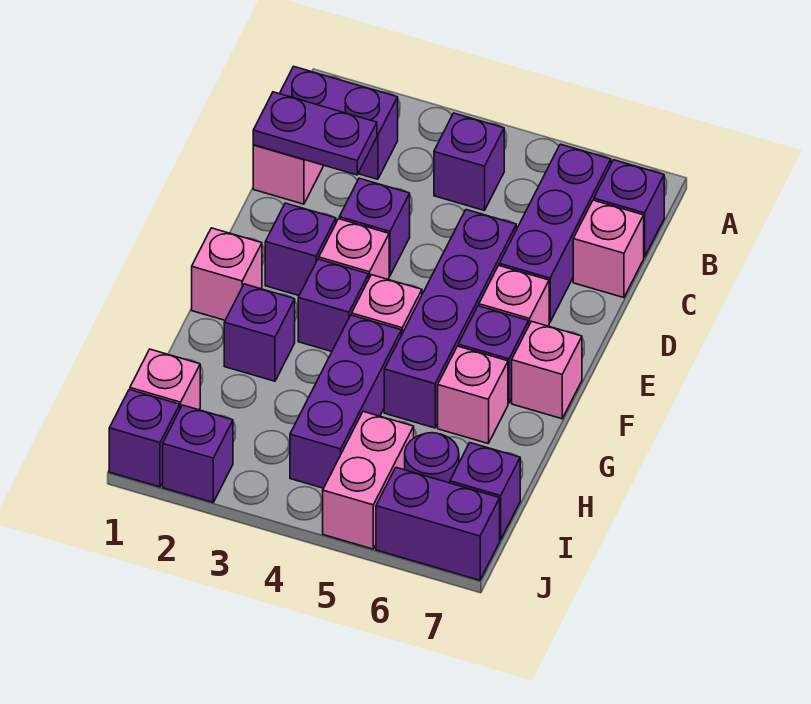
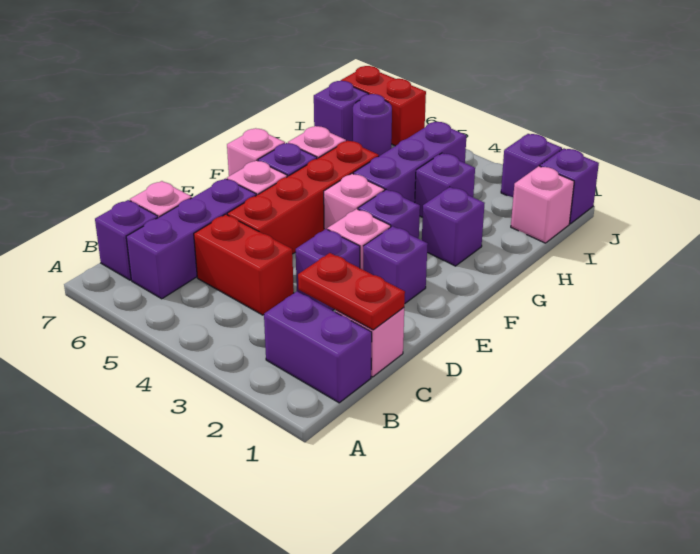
purple brick B4 level 1 -> purple brick H3 level 1
purple plate C1:C2 level 2 -> red plate C1:C2 level 2
none -> red brick C4:C5 level 1
purple brick D5:G5 level 1 -> red brick D5:G5 level 1
pink brick F1 level 1 -> none
pink brick I5:J5 level 1 -> none
purple brick J6:J7 level 1 -> red brick J6:J7 level 1

